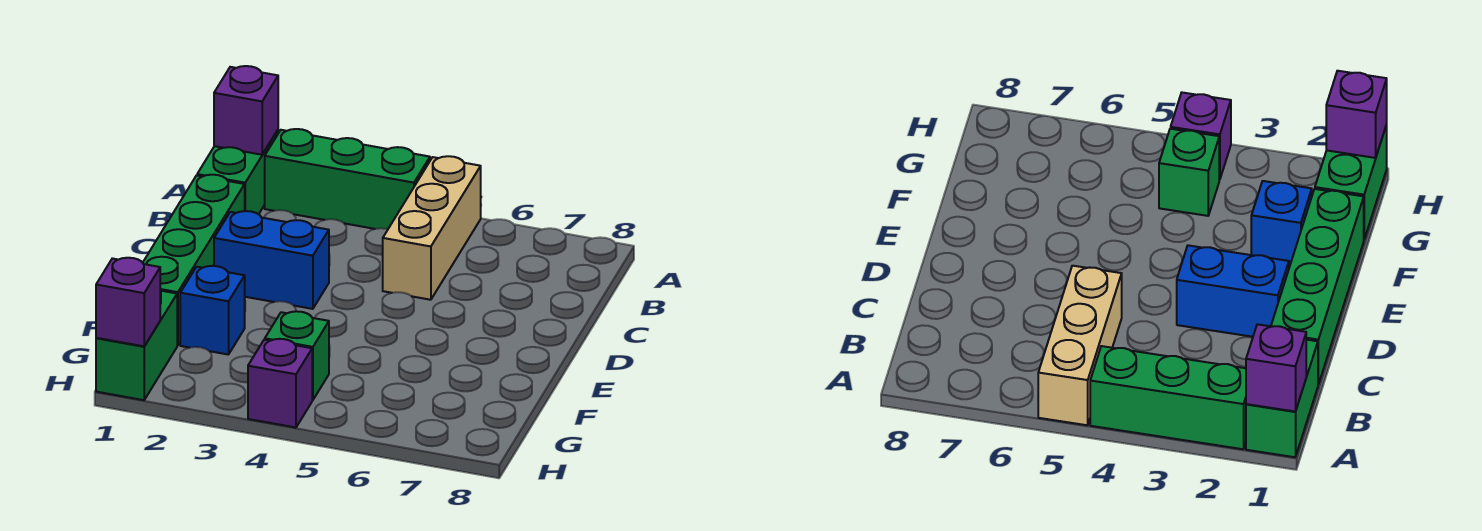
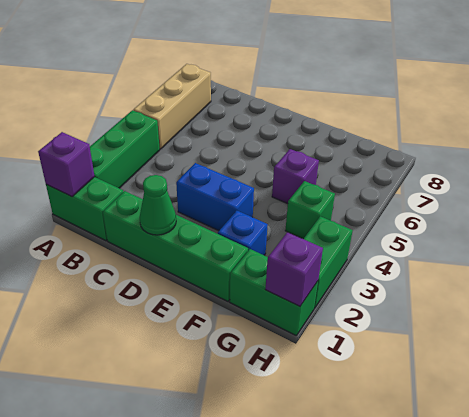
tan brick A5:C5 level 1 -> tan brick A5:A7 level 1
none -> green cone D1 level 2
blue brick D2:D3 level 1 -> blue brick D3:E3 level 1
none -> green brick H2:H3 level 1
purple brick H4 level 1 -> purple brick F5 level 1

